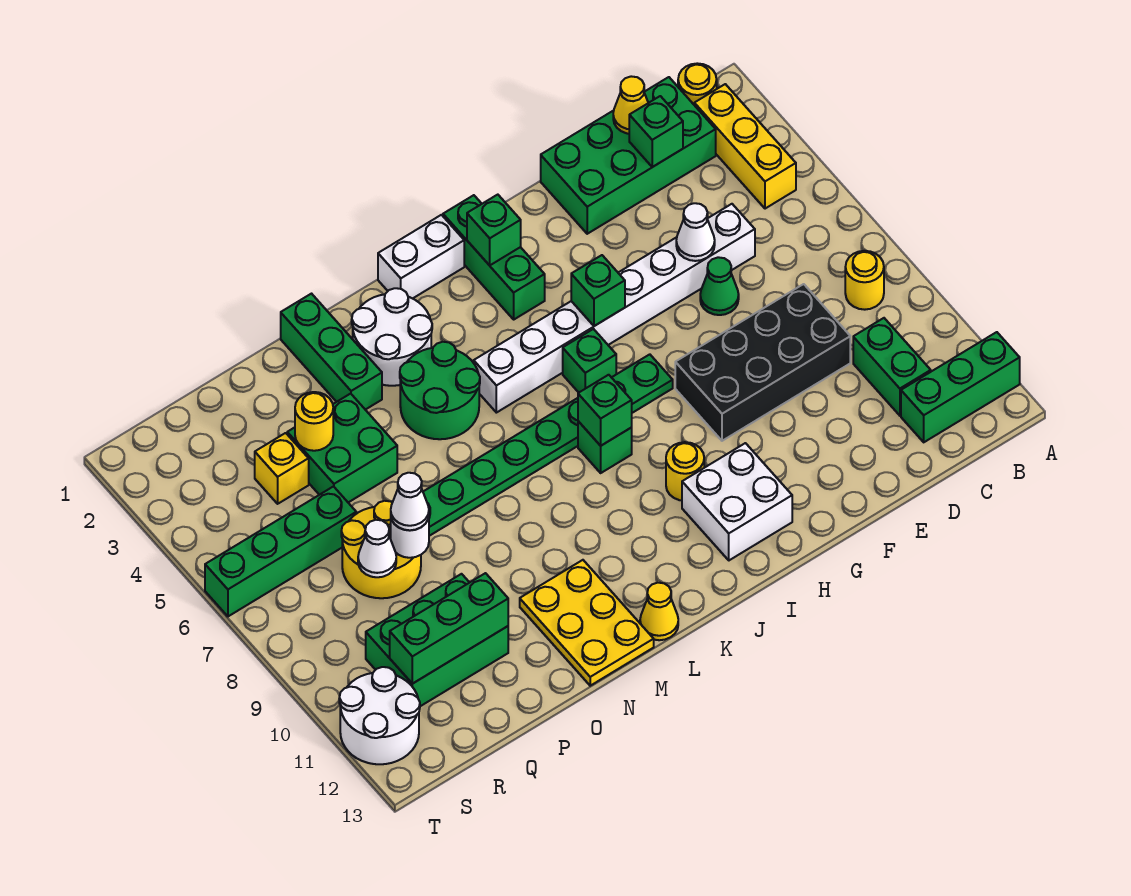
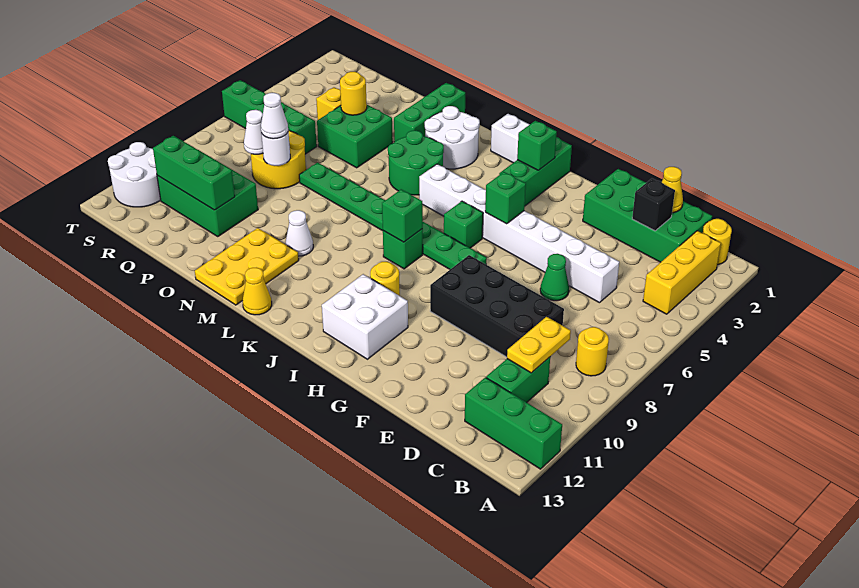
none -> yellow plate C9:C10 level 2
green brick D2 level 2 -> black brick D2 level 2
white cone E5 level 2 -> white cone M10 level 1

